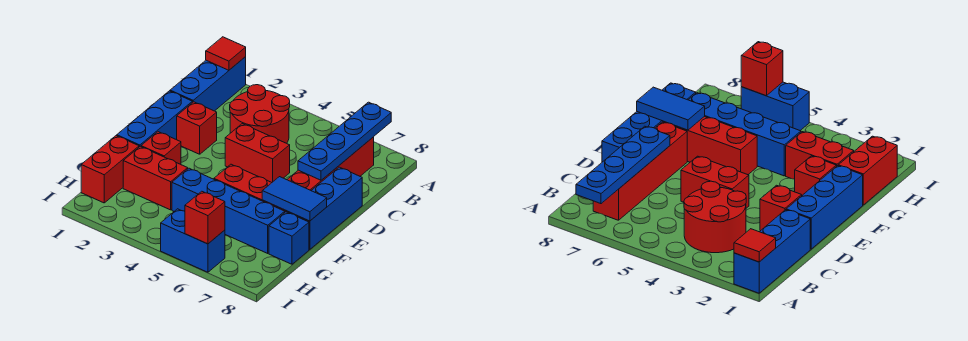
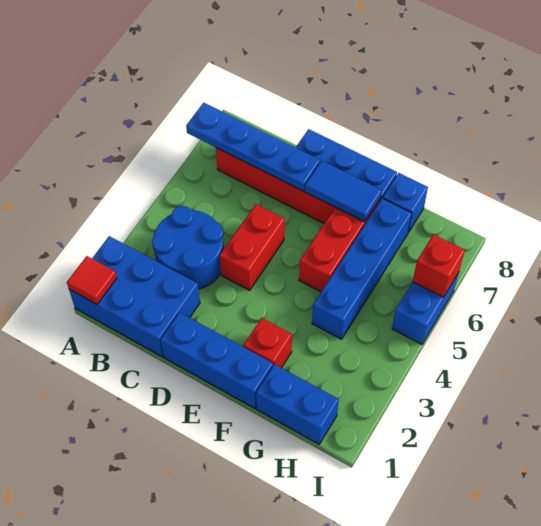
blue brick A1:C1 level 1 -> blue brick A1:C2 level 1
red round brick B3:C4 level 1 -> blue round brick B3:C4 level 1
red brick D2 level 1 -> none
blue tile F7:F8 level 2 -> blue tile E7:F7 level 2
red brick G1:H1 level 1 -> blue brick G1:H1 level 1
red brick G2:G3 level 1 -> none

